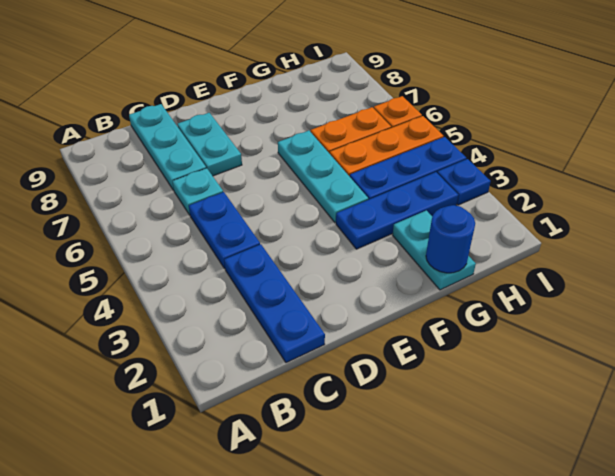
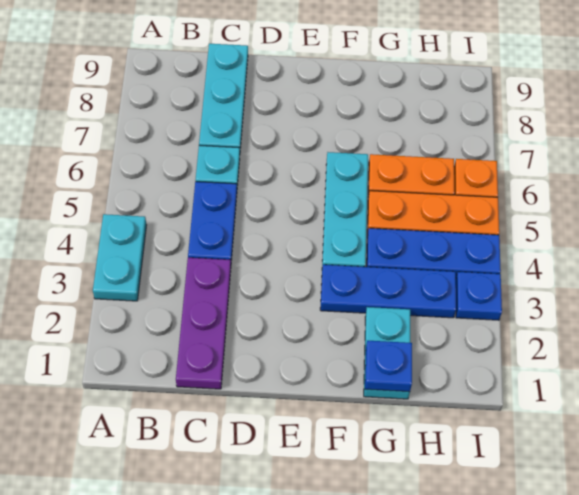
blue plate C1:C3 level 1 -> purple plate C1:C3 level 1
cyan plate D7:D8 level 1 -> cyan plate A3:A4 level 1
blue round brick G1 level 2 -> blue plate G1 level 2

